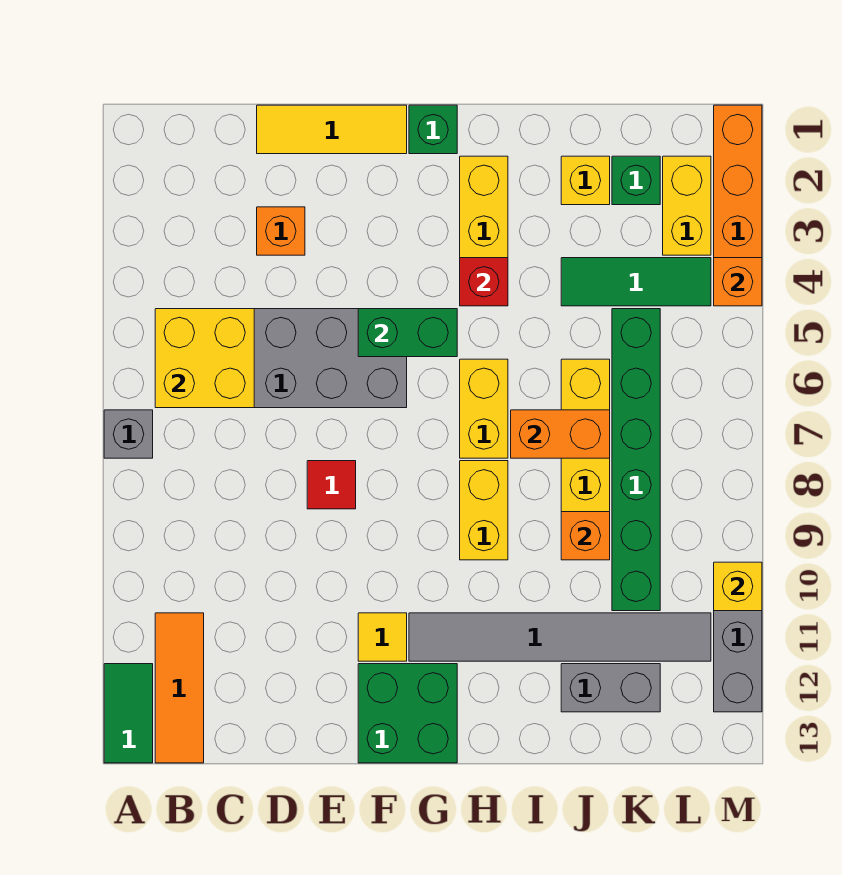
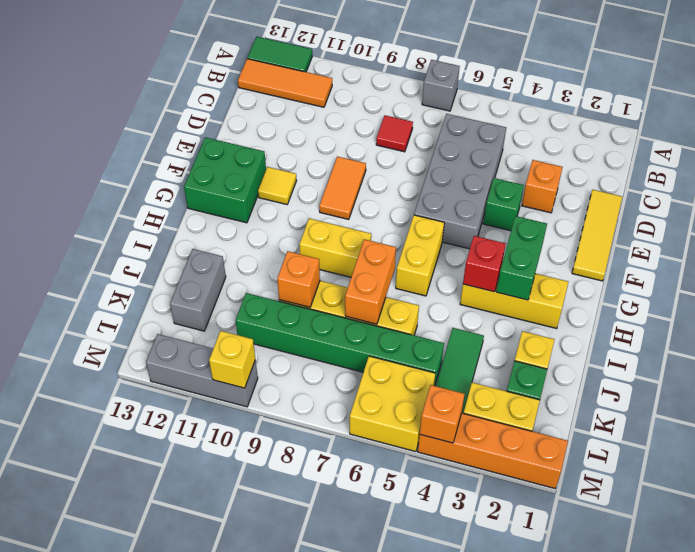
yellow brick B5:C6 level 2 -> yellow brick L5:M6 level 1
red tile E8 level 1 -> red tile C8 level 1
none -> orange tile E9:F9 level 1
green brick F5:G5 level 2 -> green brick G3:H3 level 2
green brick G1 level 1 -> green brick E4 level 1
grey tile G11:L11 level 1 -> none
yellow brick H6:H7 level 1 -> yellow brick G6:H6 level 1

